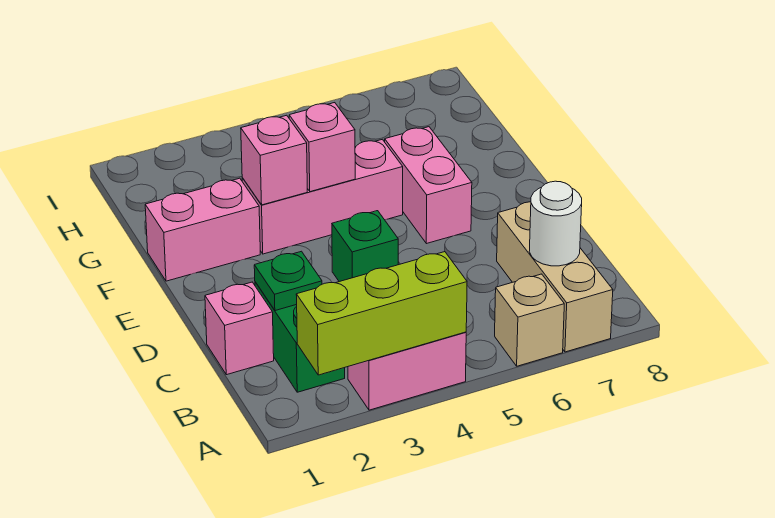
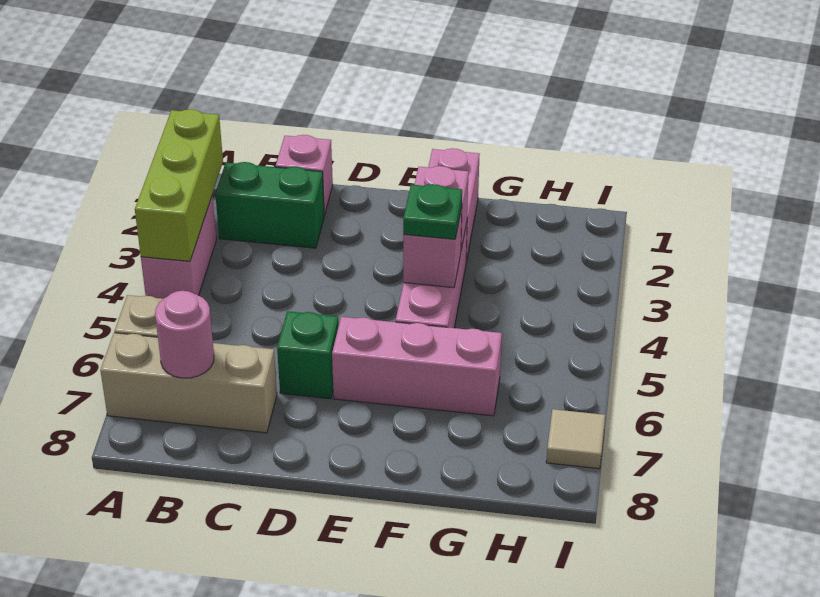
white round brick B7 level 2 -> pink round brick B7 level 2
green plate C2 level 2 -> green plate F4 level 3
green brick D4 level 1 -> green brick D6 level 1
pink brick E6:F6 level 1 -> pink brick E6:G6 level 1
none -> tan tile I7 level 1

